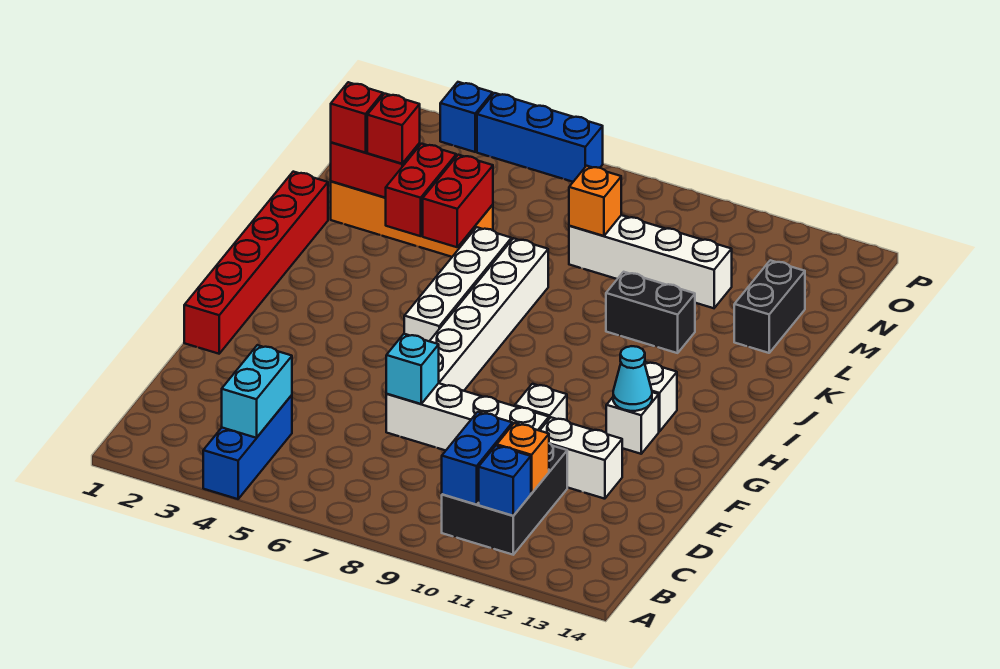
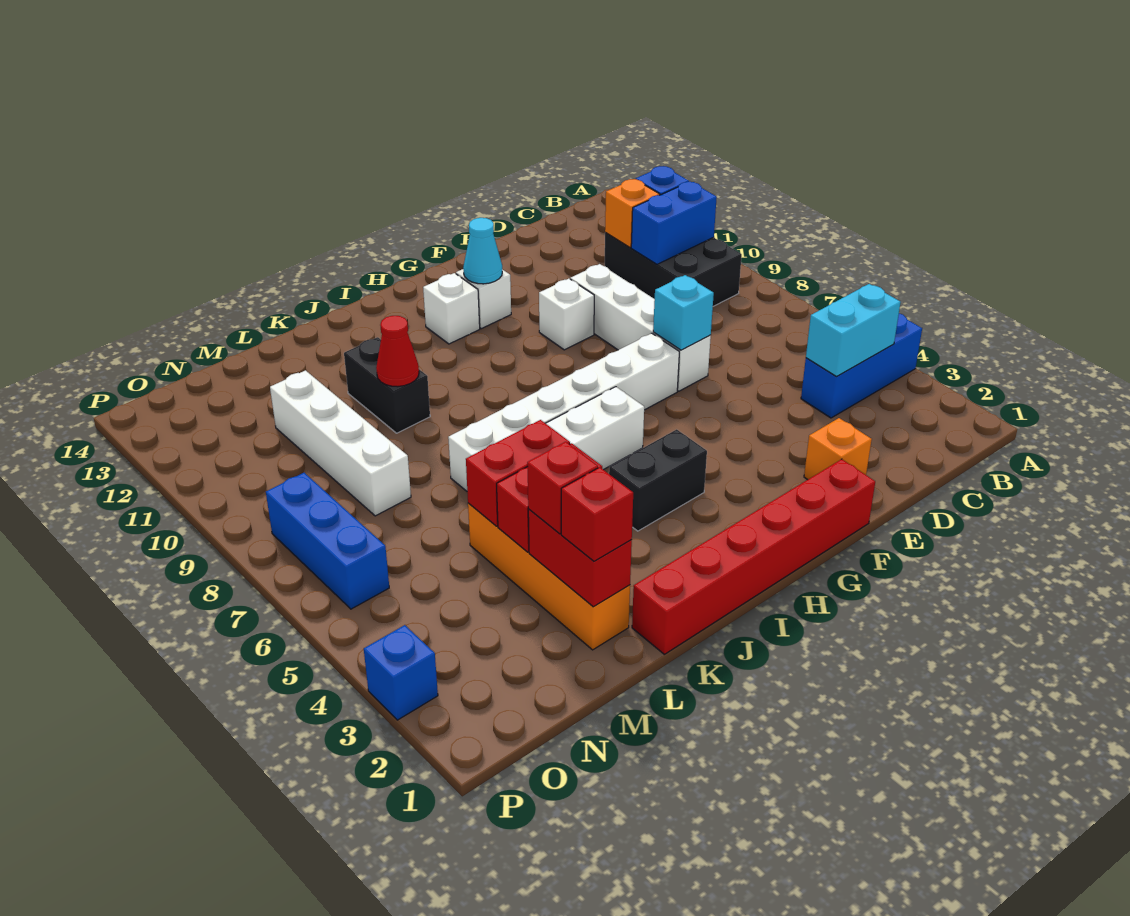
black brick B10:D11 level 1 -> black brick B9:C11 level 1
white brick E11:E12 level 1 -> none
none -> red cone K10 level 2
black brick L13:M13 level 1 -> black brick H4:I4 level 1
orange brick M8 level 2 -> orange brick E2 level 1
blue brick P4:P6 level 1 -> blue brick O6:O8 level 1

